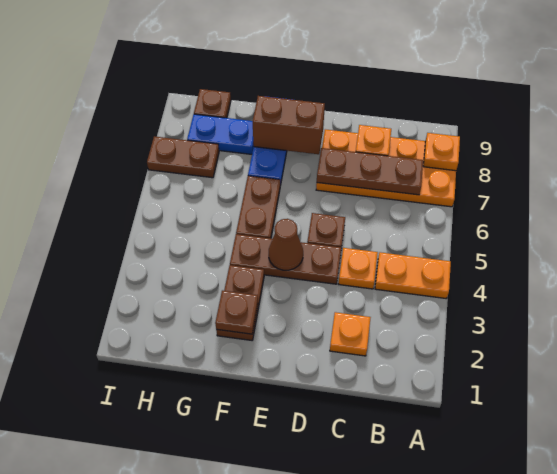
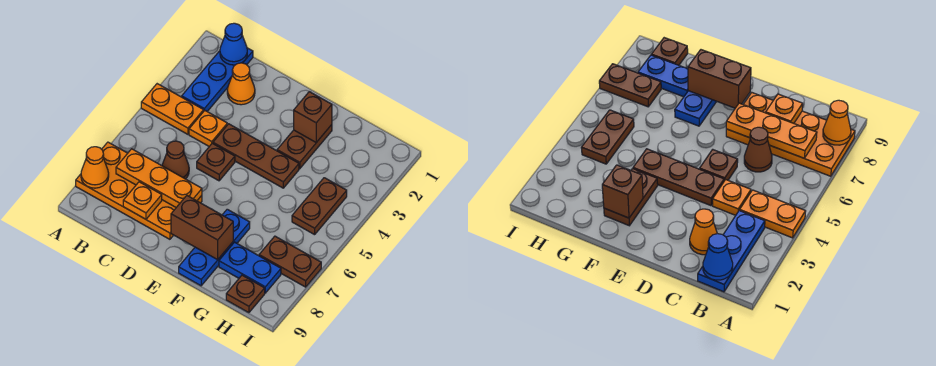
orange plate A8 level 2 -> orange cone A8 level 2
none -> blue plate B1:B3 level 1
none -> blue cone B1 level 2
brown plate B7:D7 level 2 -> orange plate B7:D7 level 2
orange plate C2 level 1 -> orange cone C2 level 1
brown cone E4 level 2 -> brown cone C6 level 1
brown plate F2 level 2 -> brown brick F2 level 2
brown plate F5:F6 level 1 -> brown plate H4:H5 level 1

